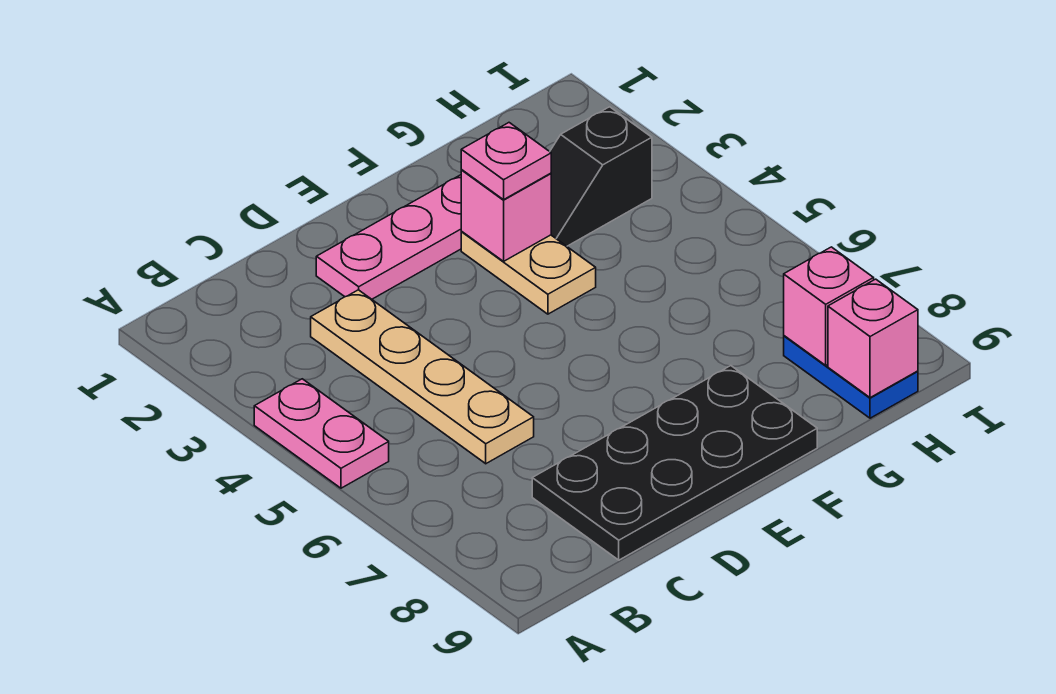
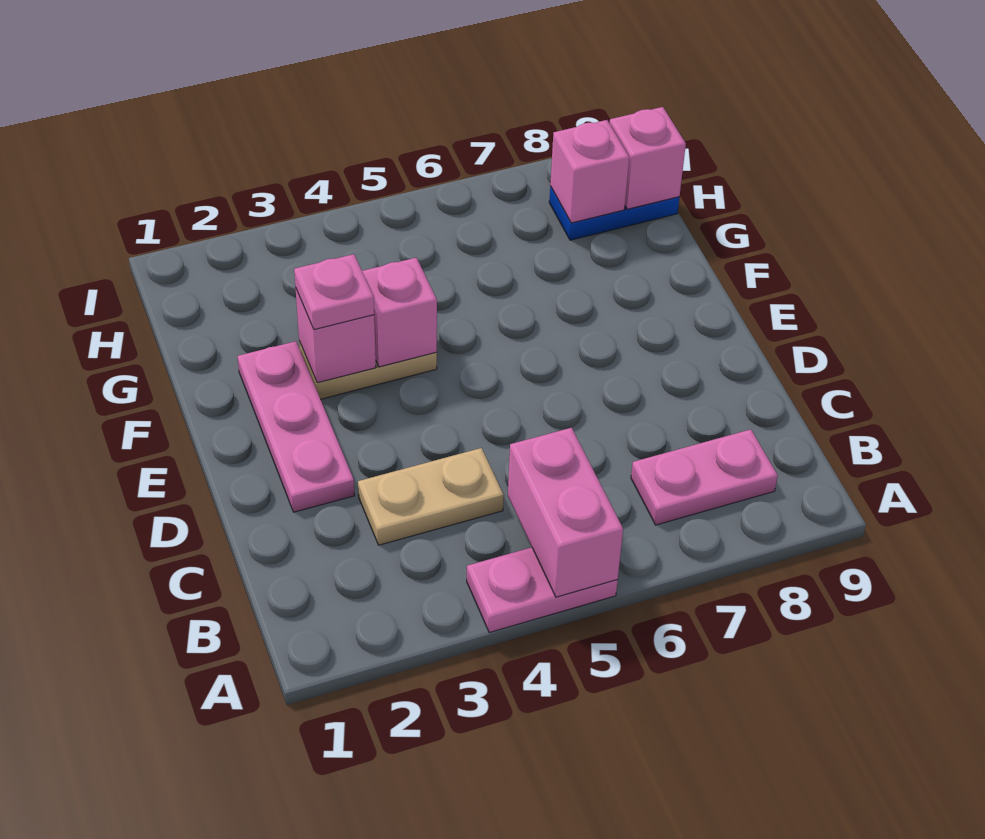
none -> pink brick A5:B5 level 2
none -> pink plate B7:B8 level 1
tan plate C3:C6 level 1 -> tan plate C3:C4 level 1
black plate C8:F9 level 1 -> none
none -> pink brick F4 level 2
black slope G3:H3 level 1 top H -> none

